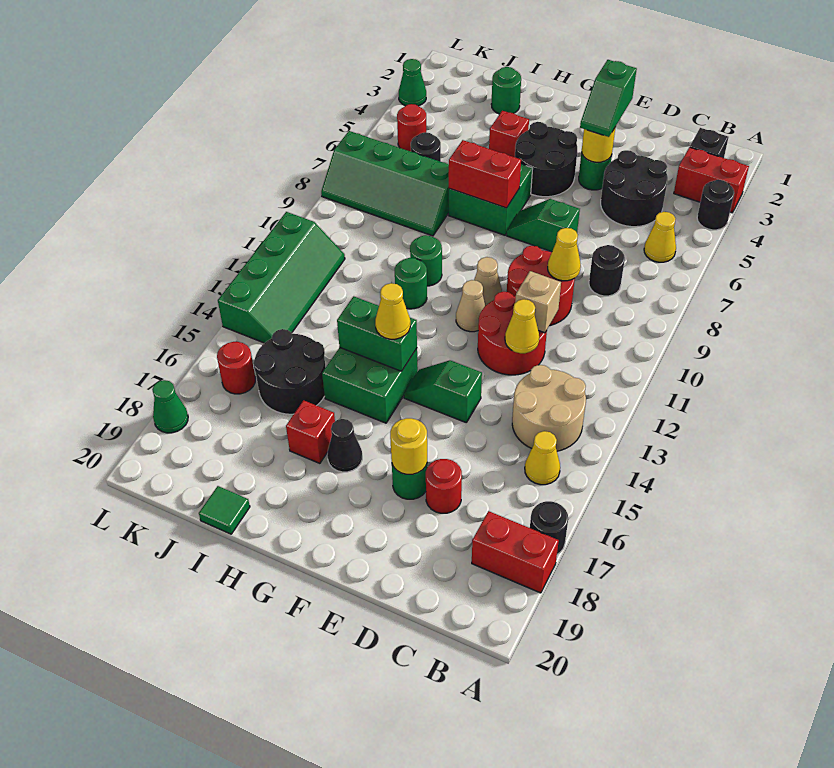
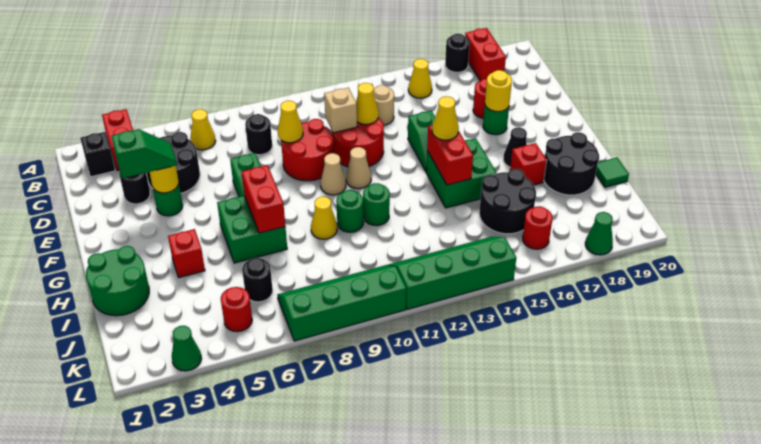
black round brick A4 level 1 -> black round brick D3 level 1
tan round brick B13:C14 level 1 -> tan round brick C13 level 1
black round brick F4:G5 level 1 -> black round brick H18:I19 level 1
green brick G14:H14 level 2 -> red brick G14:H14 level 2
none -> yellow cone H9 level 1
green round brick I2 level 1 -> green round brick H1:I2 level 1
green slope I7:L8 level 1 top 7 -> green slope K7:L10 level 1 top L

